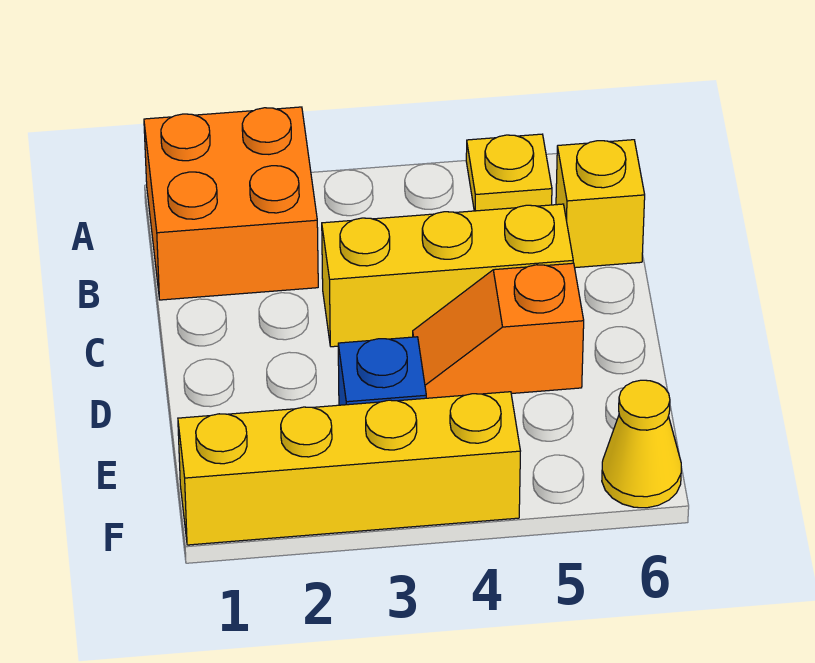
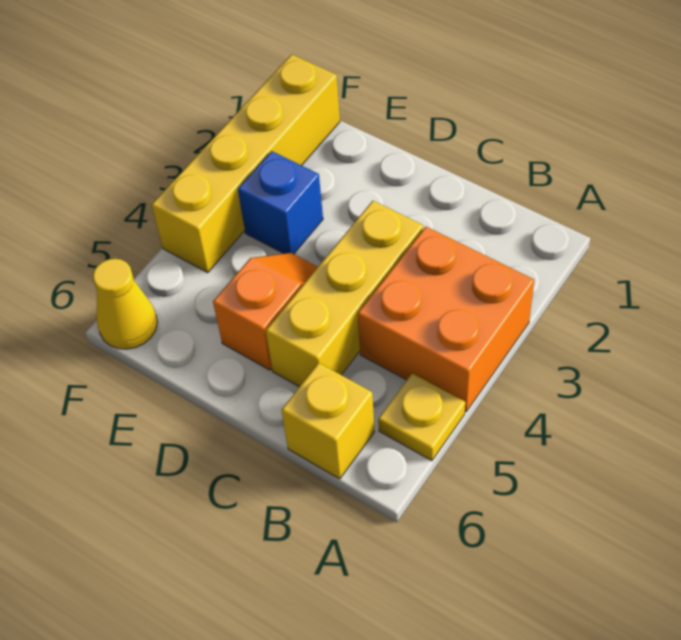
orange brick A1:B2 level 1 -> orange brick A3:B4 level 1

